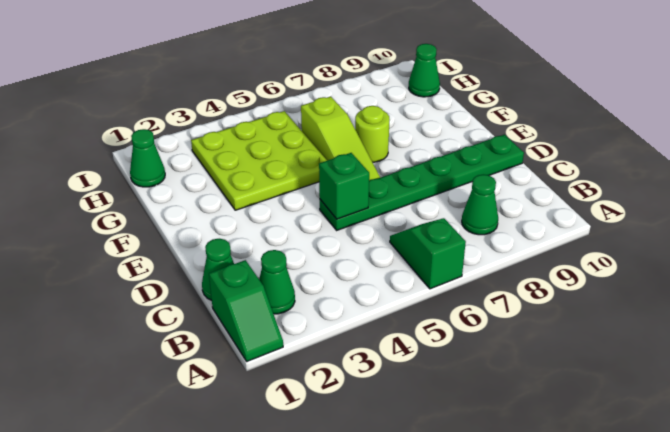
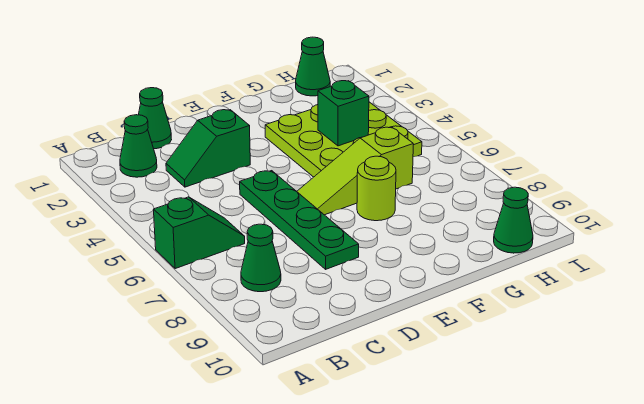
green slope A1:B1 level 1 top B -> green slope C3:D3 level 1 top D
green plate D5:D10 level 1 -> green plate D5:D8 level 1
green brick D5 level 2 -> green brick G4 level 2

